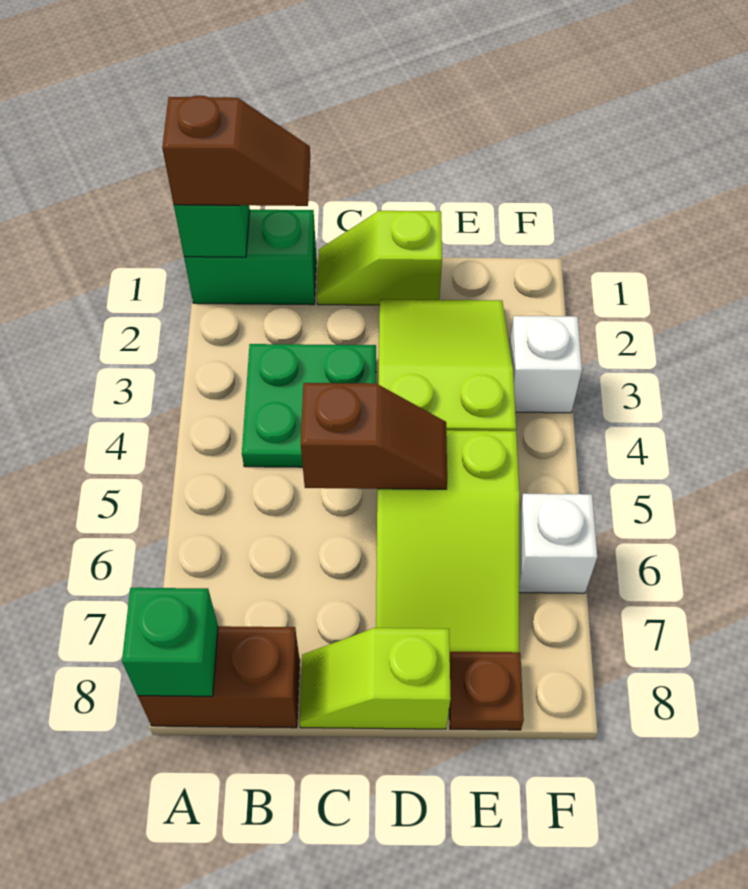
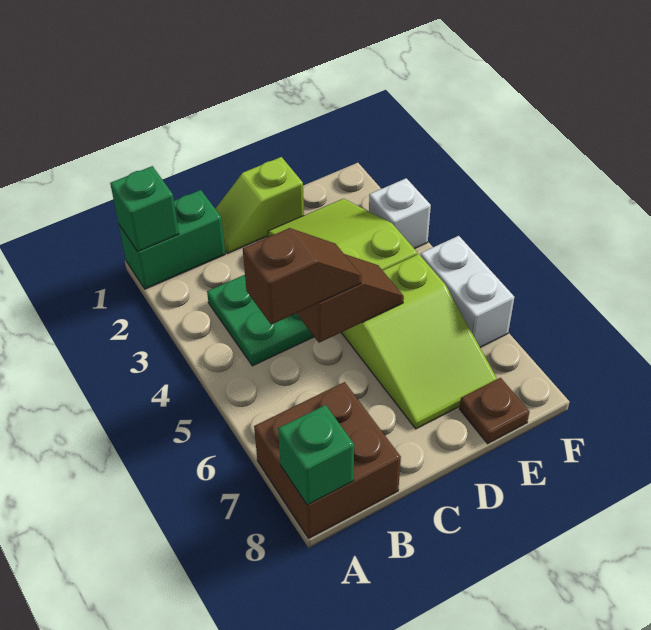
brown slope A1:B1 level 3 top A -> brown slope B5:C5 level 3 top B
brown brick A8:B8 level 1 -> brown brick A7:B8 level 1
lime slope C8:D8 level 1 top D -> none
white brick F6 level 1 -> white brick F5:F6 level 1

